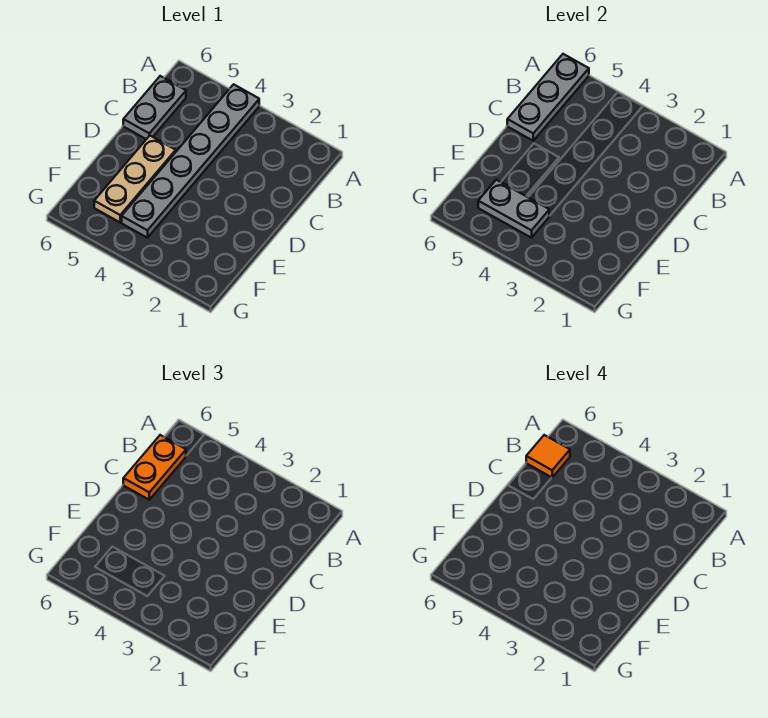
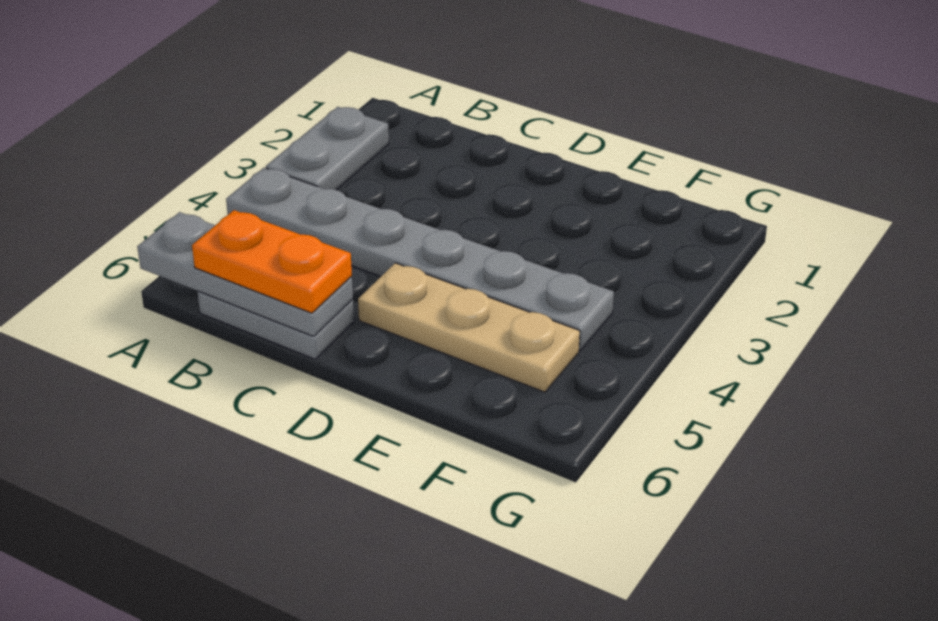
orange tile B6 level 4 -> none
grey plate F4:F5 level 2 -> grey plate A2:A3 level 1

